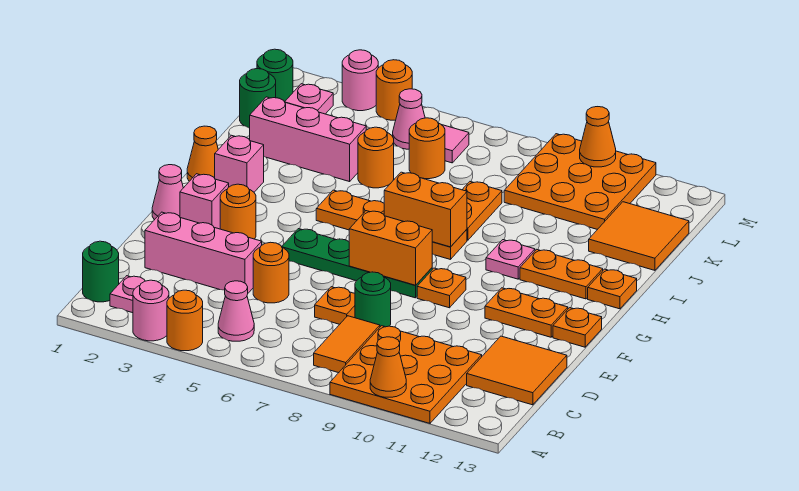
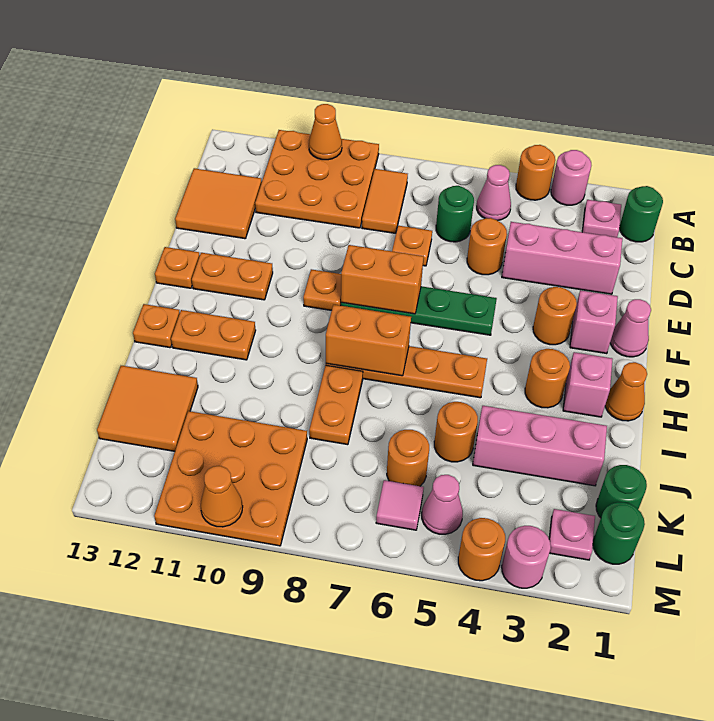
green round brick D8 level 1 -> green round brick C6 level 1
none -> orange round brick H3 level 1
pink plate H10 level 1 -> none

